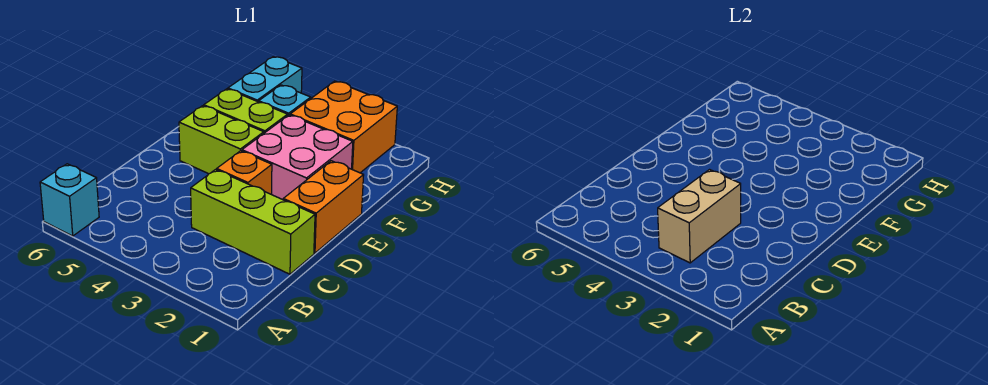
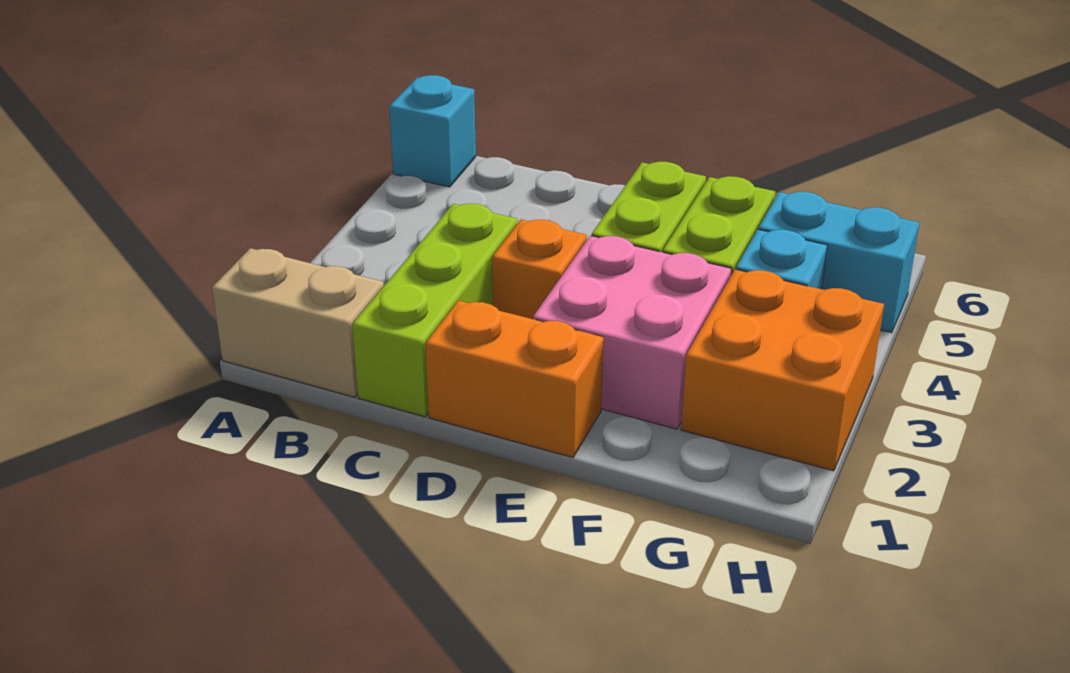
tan brick B3:C3 level 2 -> tan brick A1:B1 level 1

